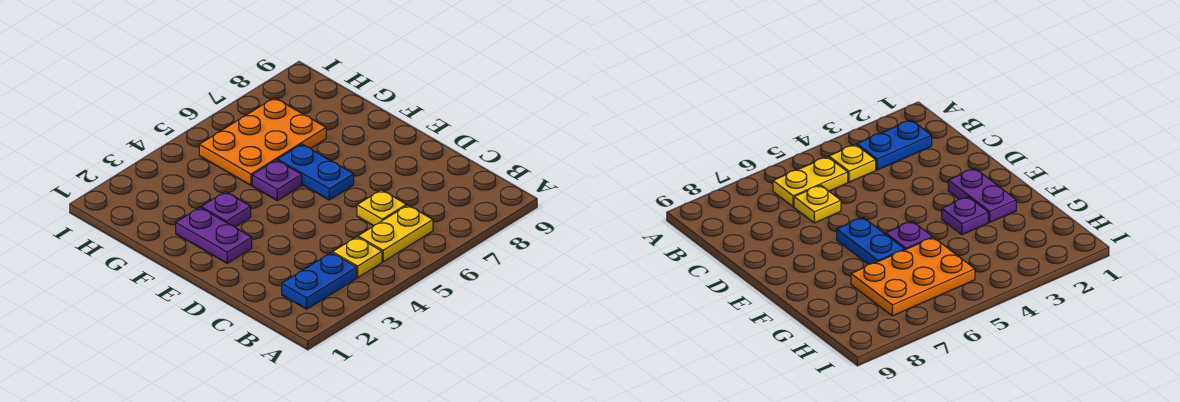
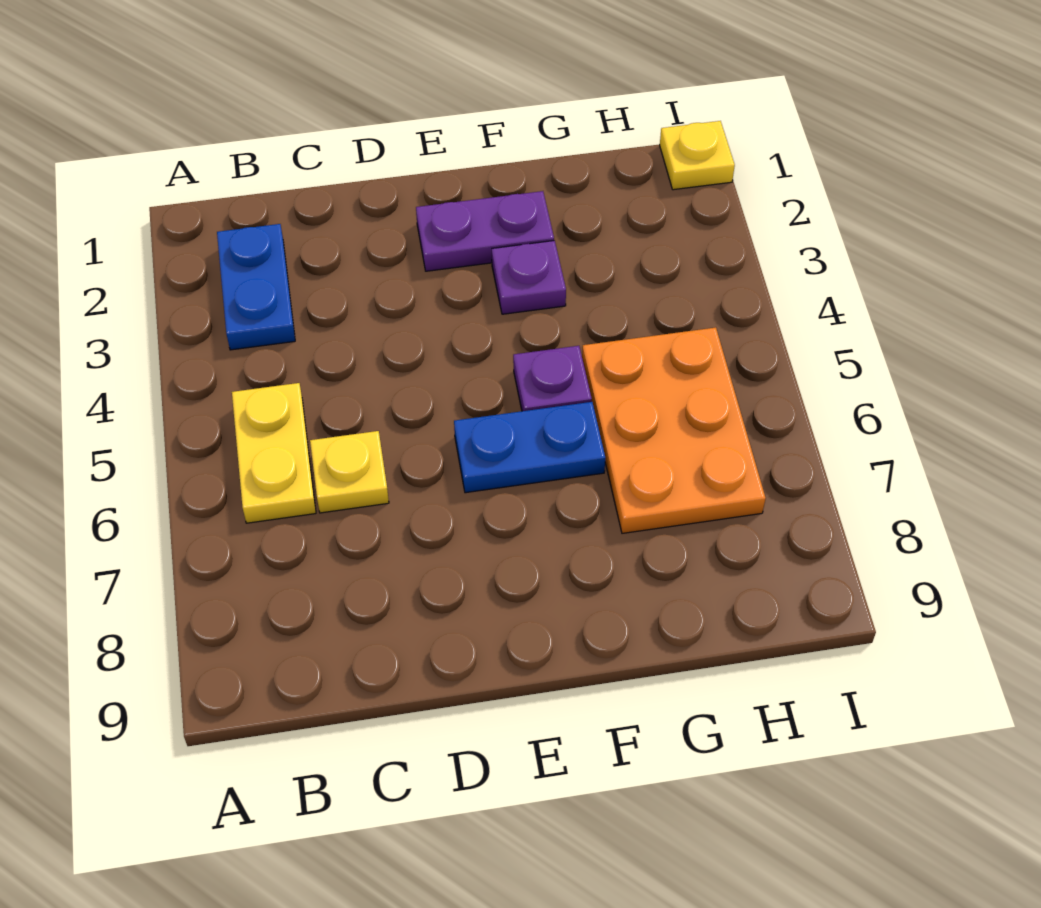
yellow plate B4 level 1 -> yellow plate I1 level 1

